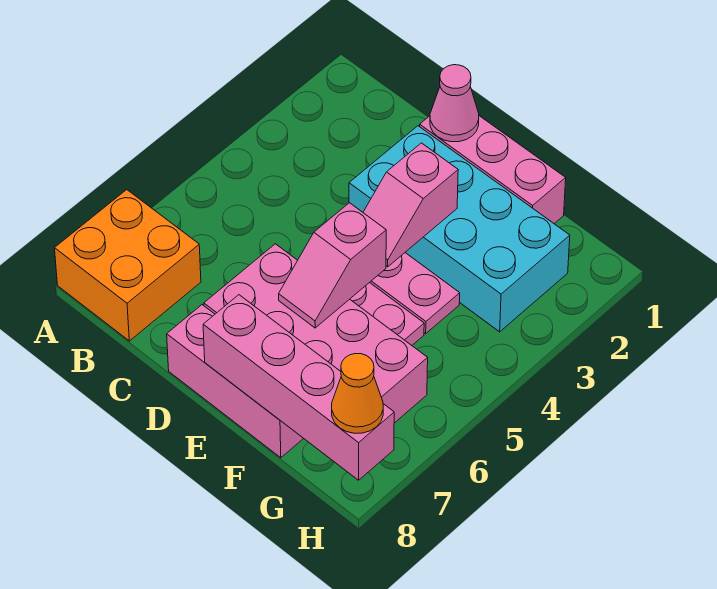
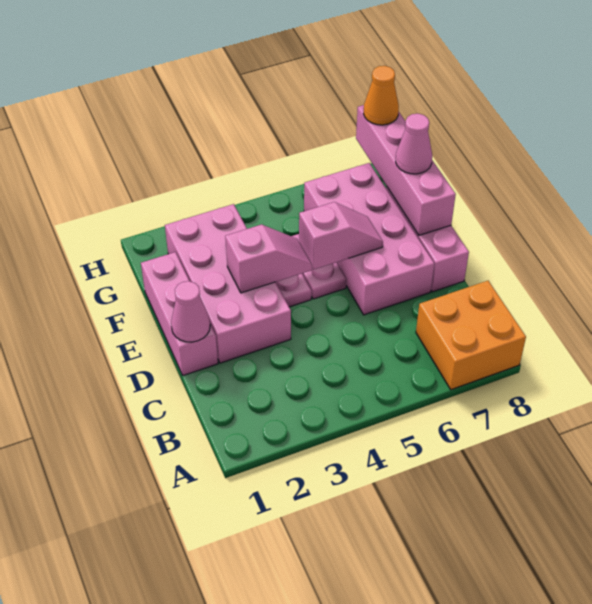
cyan brick D2:G3 level 1 -> pink brick D2:G3 level 1
none -> pink cone F8 level 3

